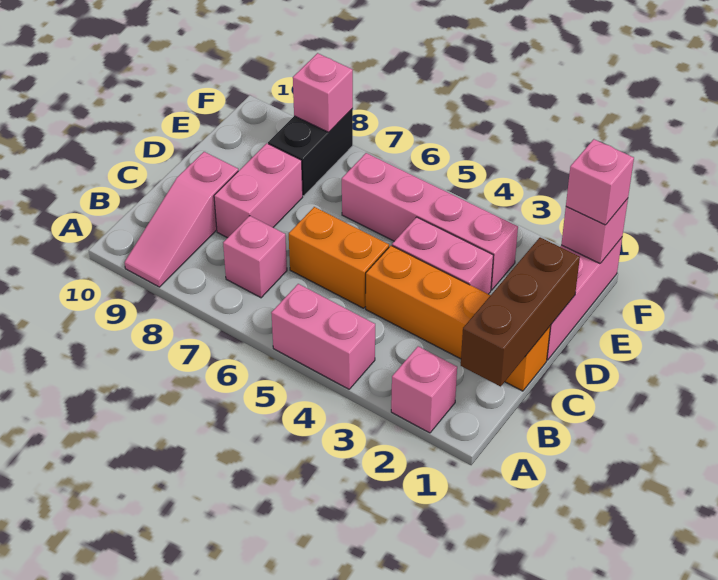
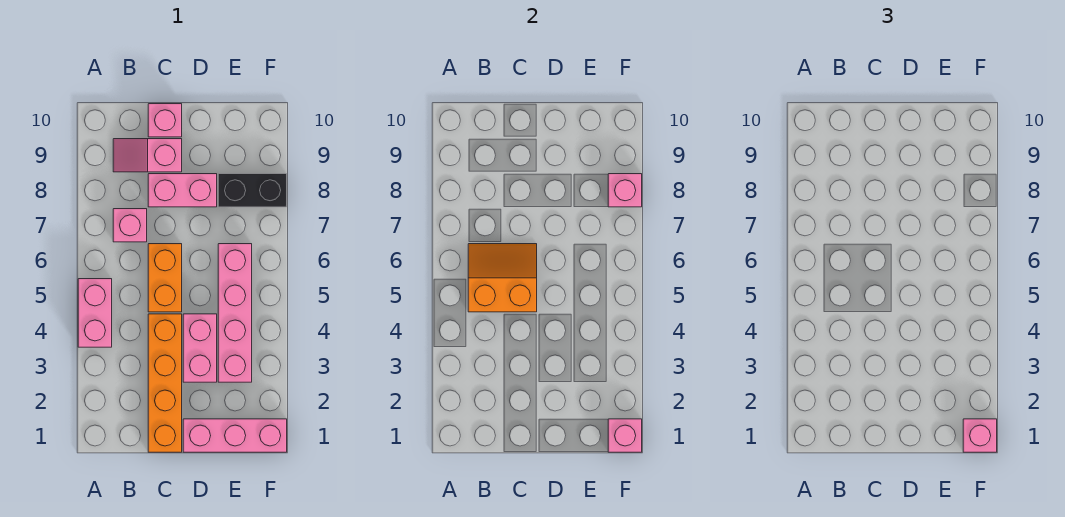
pink brick A2 level 1 -> pink brick C10 level 1
pink slope A9:C9 level 1 top C -> pink slope B9:C9 level 1 top C
brown brick B1:D1 level 2 -> none
none -> orange slope B5:C6 level 2 top 5

